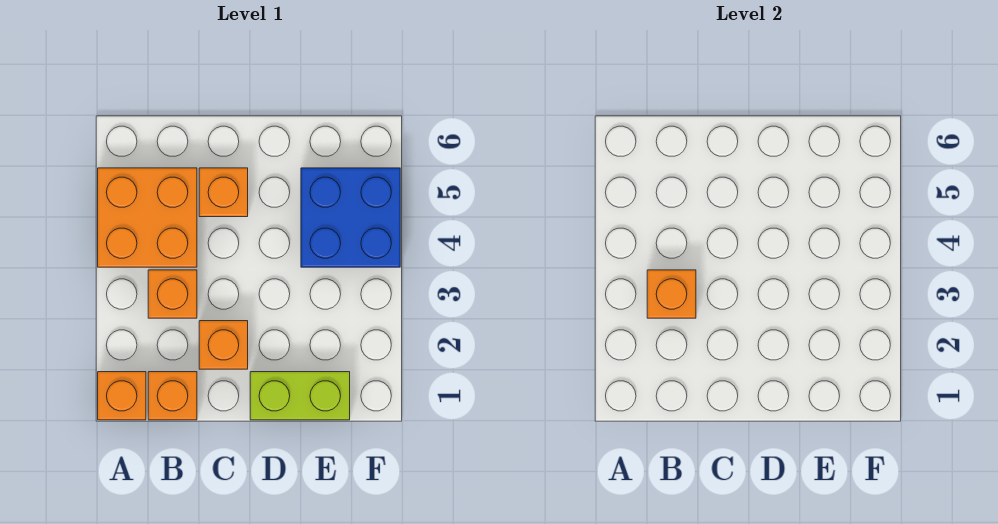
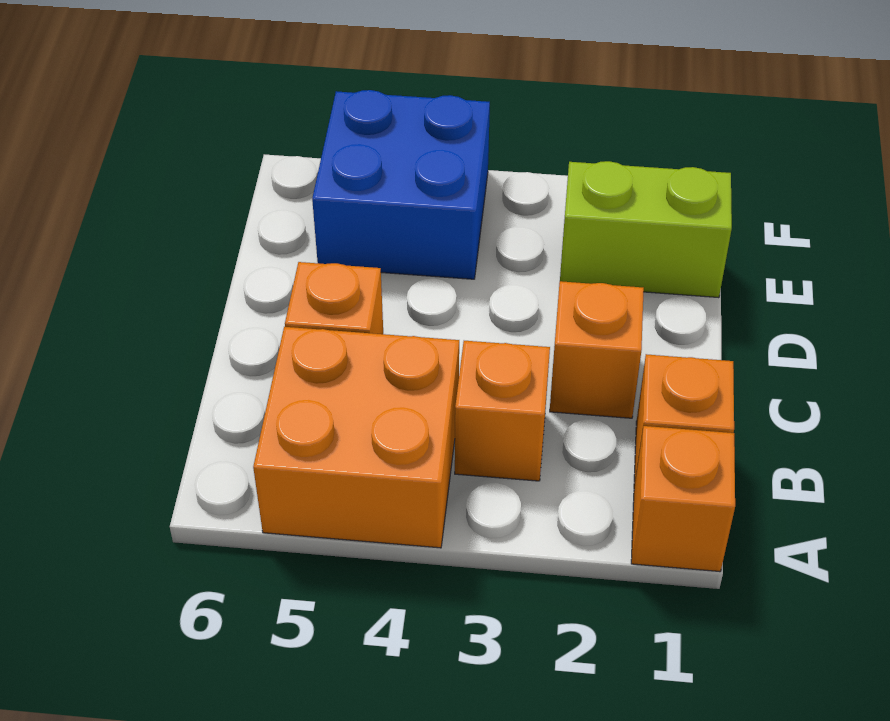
orange brick B3 level 2 -> none
lime brick D1:E1 level 1 -> lime brick E1:E2 level 1

